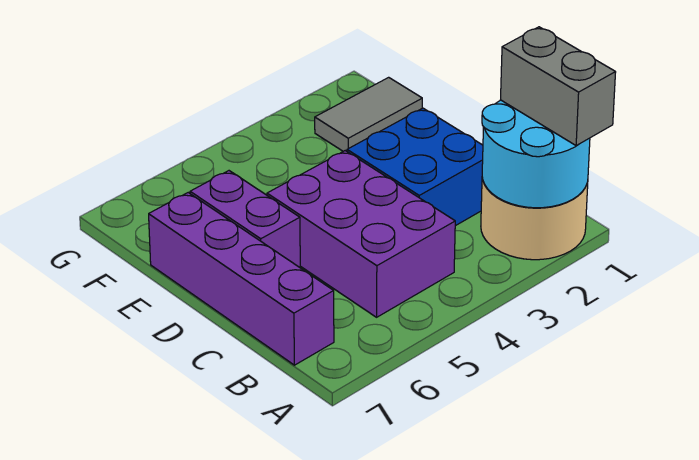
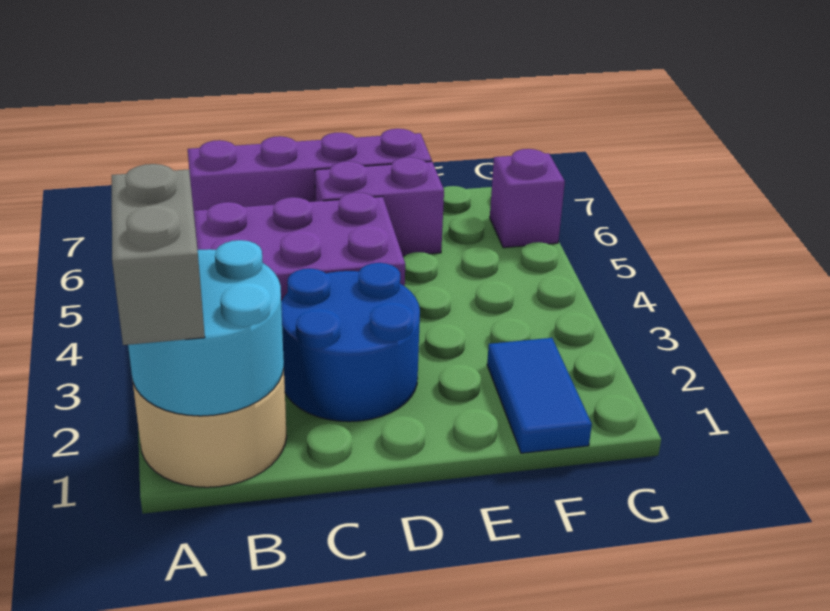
grey brick A1:B1 level 3 -> grey brick A1:A2 level 3
blue brick C2:D3 level 1 -> blue round brick C2:D3 level 1
grey tile F1:F2 level 1 -> blue tile F1:F2 level 1
none -> purple brick G6 level 1

